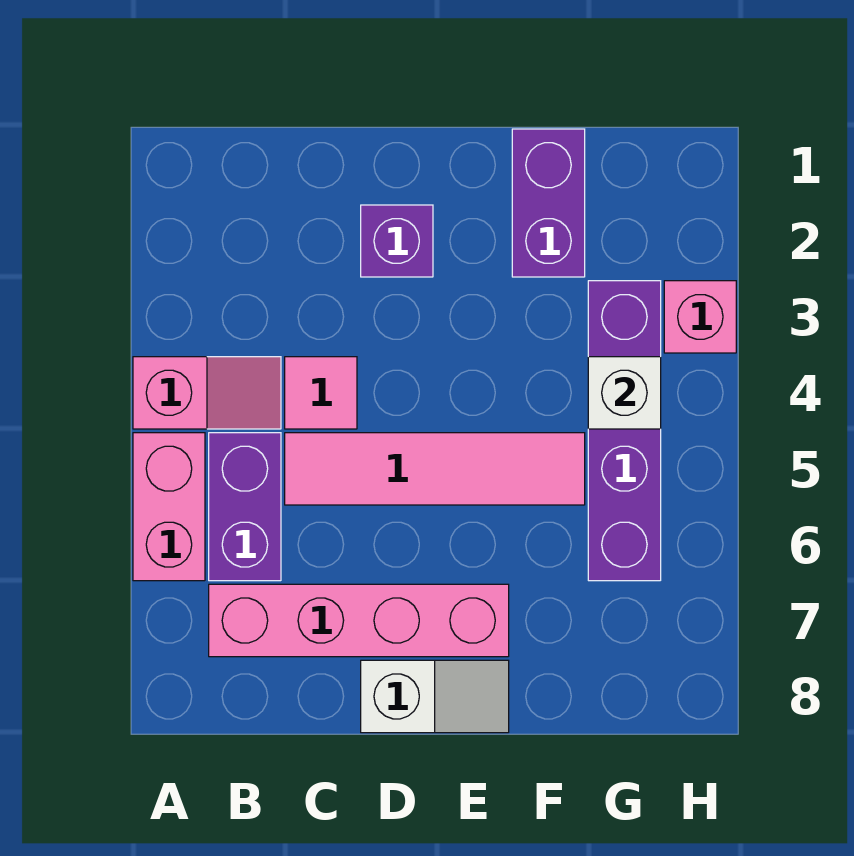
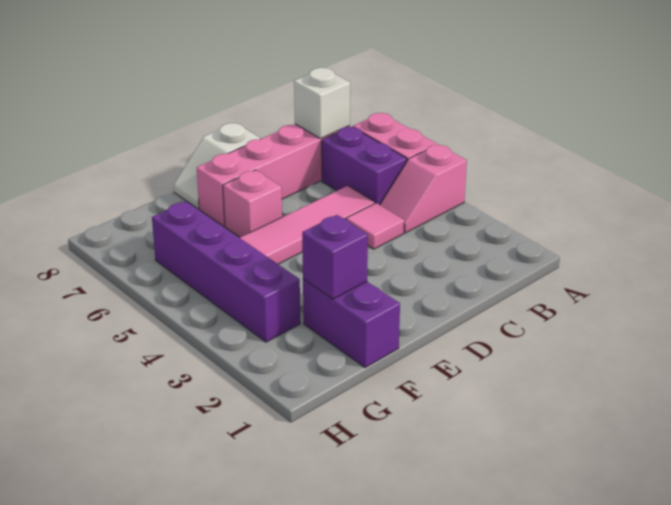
purple brick D2 level 1 -> purple brick F2 level 2
white brick G4 level 2 -> white brick B7 level 2
pink brick H3 level 1 -> pink brick E6 level 1

